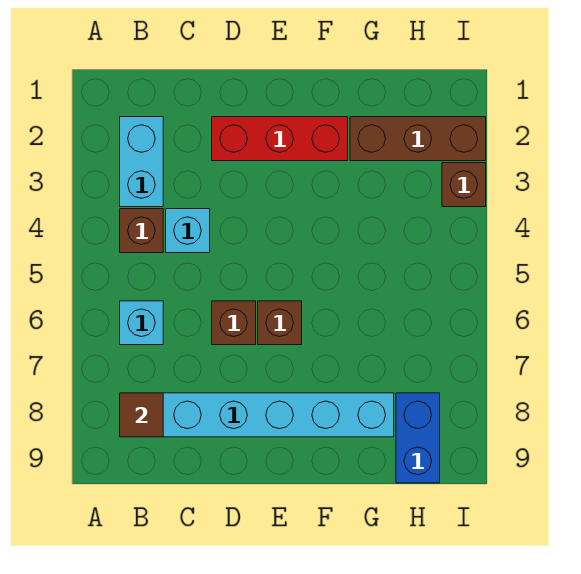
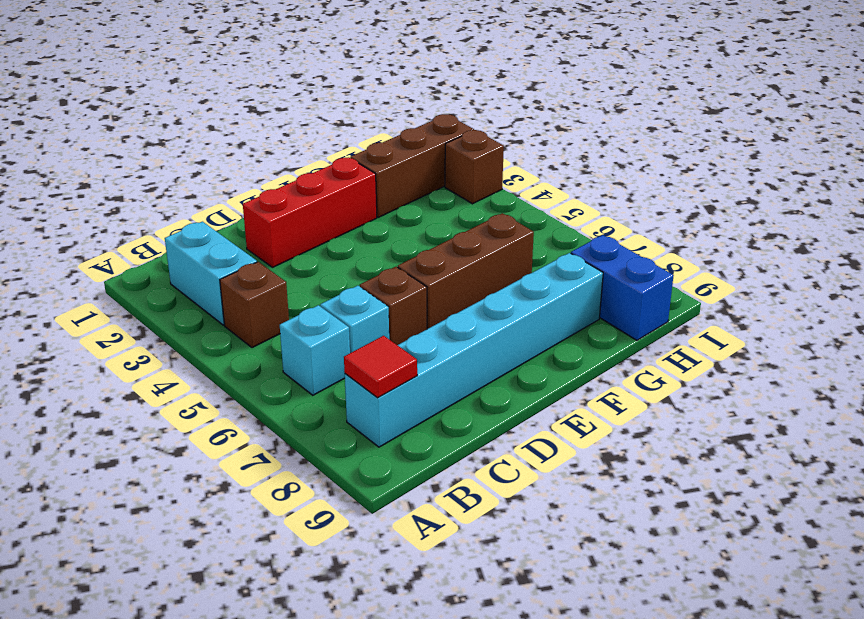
brown tile B8 level 2 -> red tile B8 level 2
cyan brick C4 level 1 -> cyan brick C6 level 1
brown brick E6 level 1 -> brown brick E6:G6 level 1

